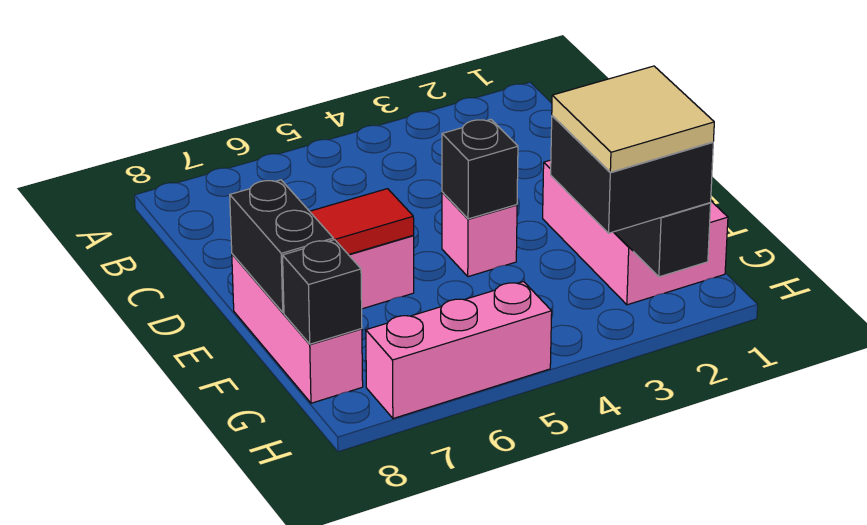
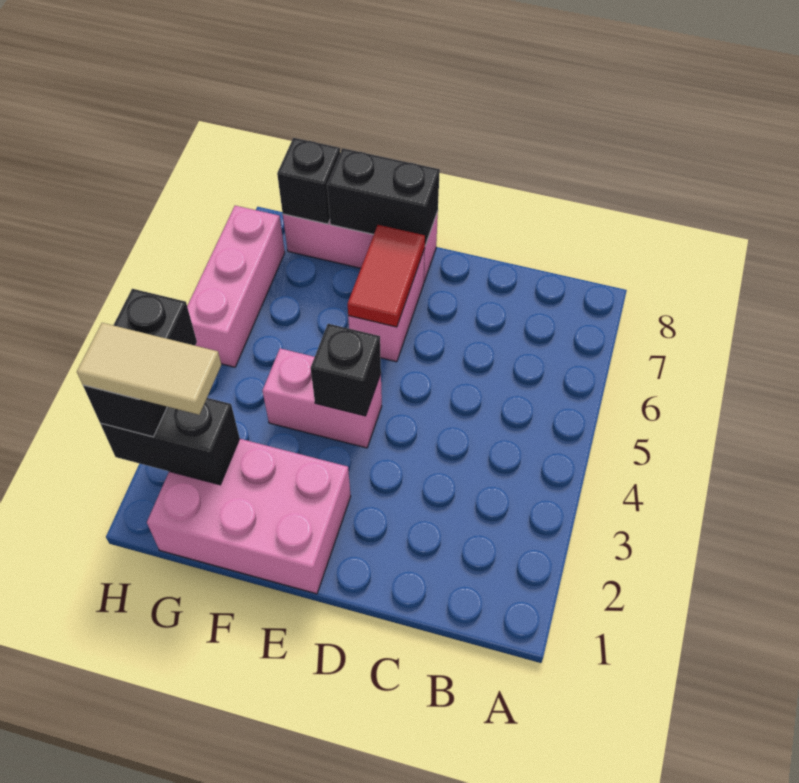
pink brick E4 level 1 -> pink brick E4:F4 level 1
black brick G2:H3 level 3 -> black brick H2:H3 level 3
tan tile G2:H3 level 4 -> tan tile G2:H2 level 4

